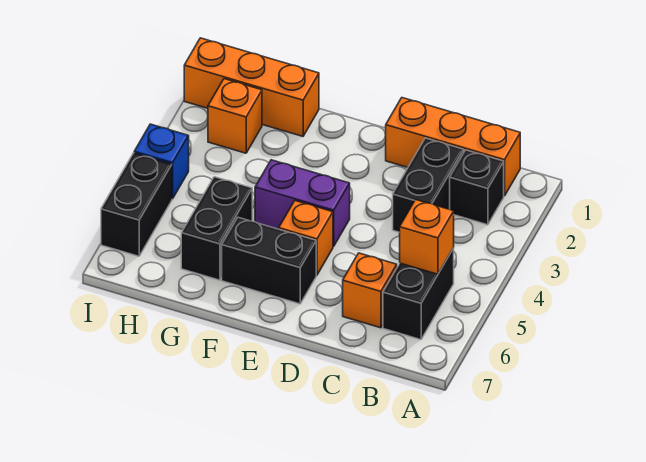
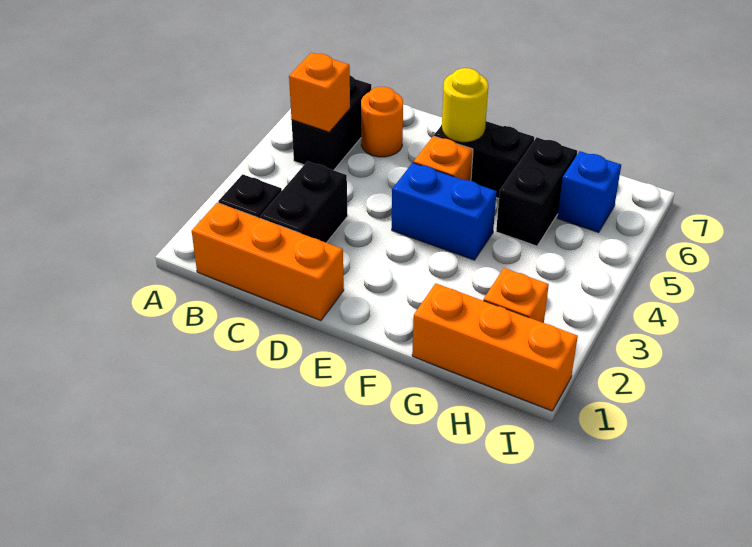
orange brick C6 level 1 -> orange round brick C6 level 1
purple brick E4:F4 level 1 -> blue brick E4:F4 level 1
none -> yellow round brick E6 level 2
blue brick I4 level 1 -> blue brick H6 level 1
black brick I5:I6 level 1 -> none

